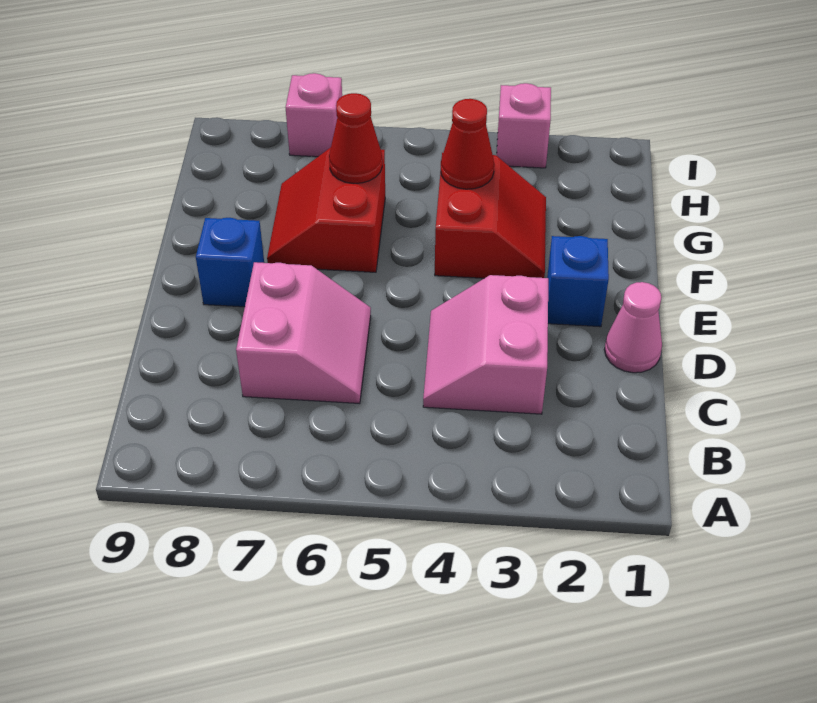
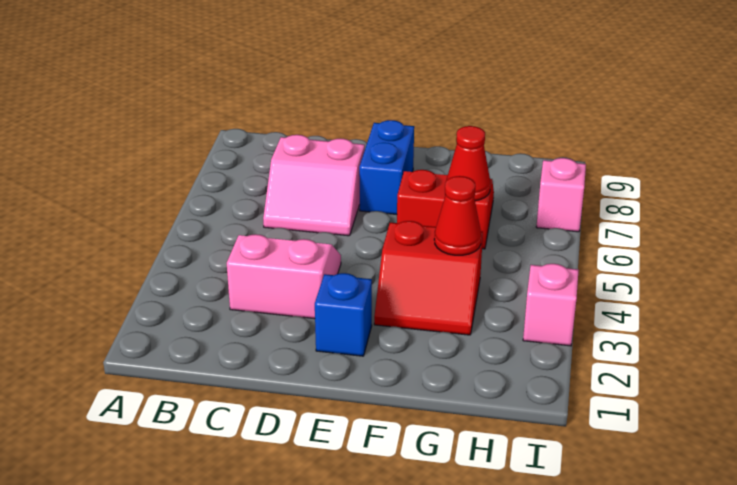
pink cone D1 level 1 -> none
blue brick E8 level 1 -> blue brick E7:E8 level 1

